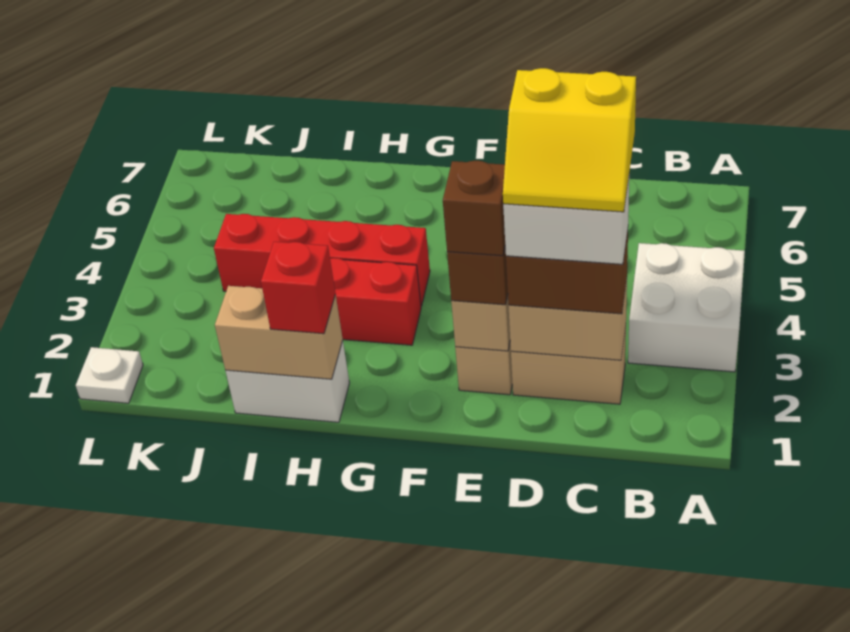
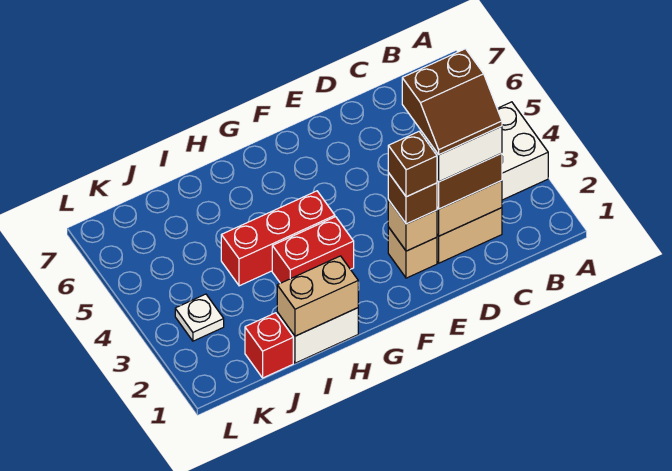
yellow slope C2:D3 level 5 top 3 -> brown slope C2:D3 level 5 top 3
red brick G4:J4 level 1 -> red brick G4:I4 level 1
red brick H1 level 3 -> red brick J1 level 1
white plate L1 level 1 -> white plate K3 level 1

